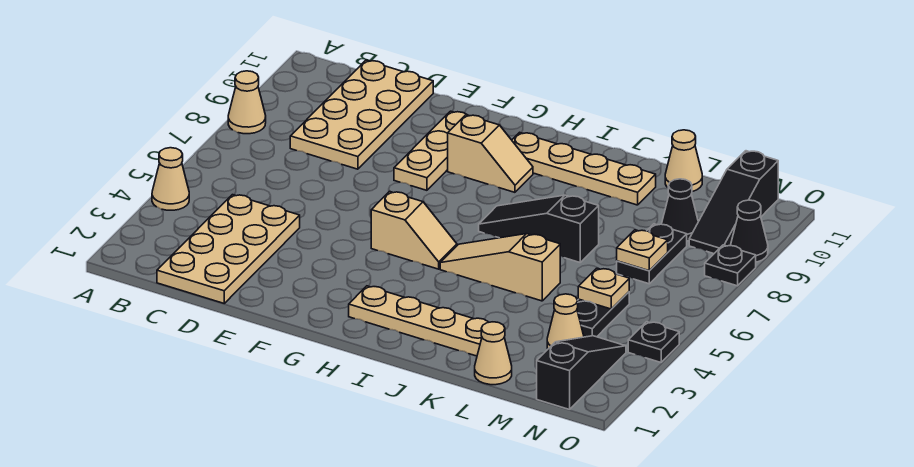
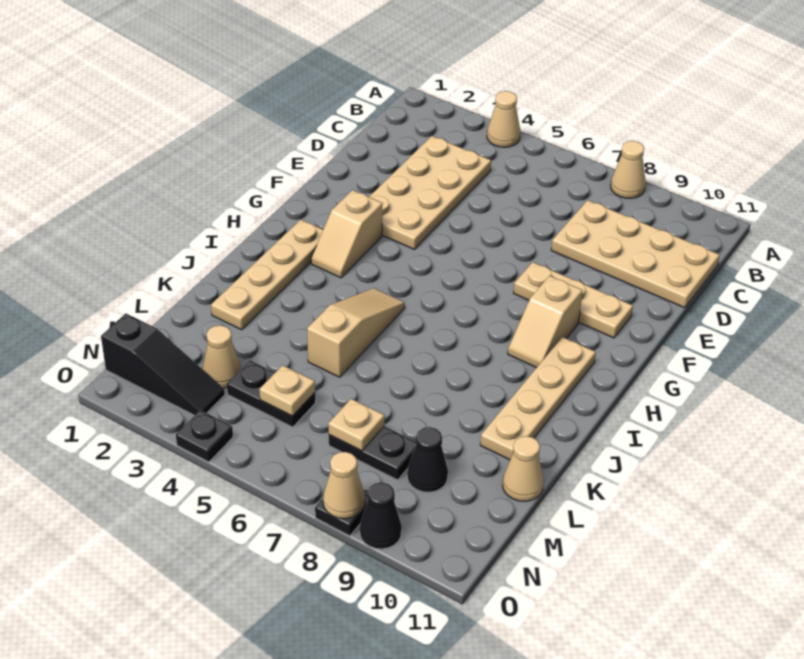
tan plate C1:D4 level 1 -> tan plate C3:F4 level 1
tan slope G5:H5 level 1 top G -> tan slope G3:H3 level 1 top G
black slope I7:K7 level 1 top K -> none
tan cone L1 level 1 -> tan cone O8 level 2
black slope N9:N11 level 1 top 11 -> none

